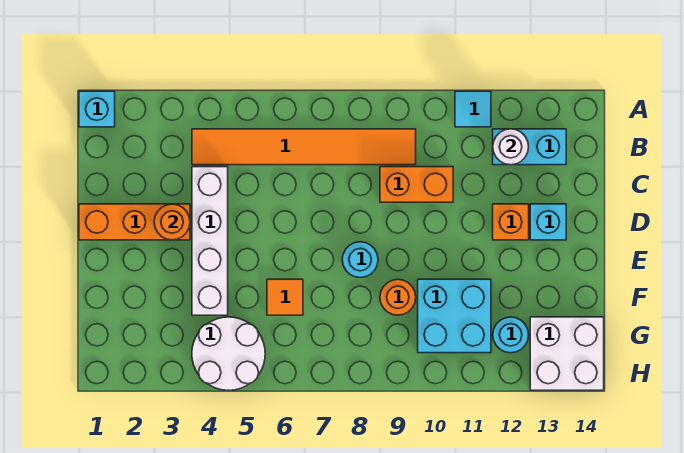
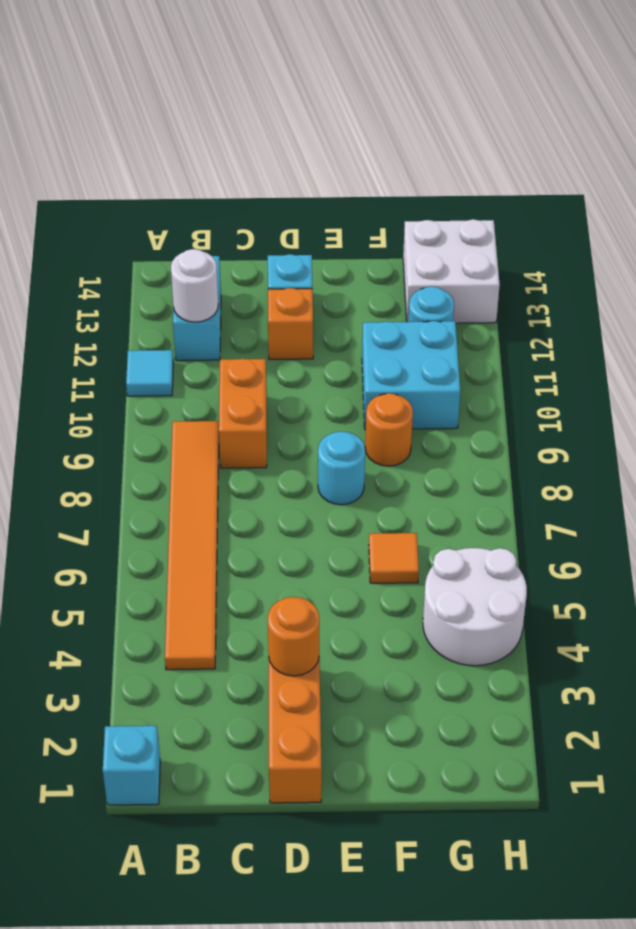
white brick C4:F4 level 1 -> none

